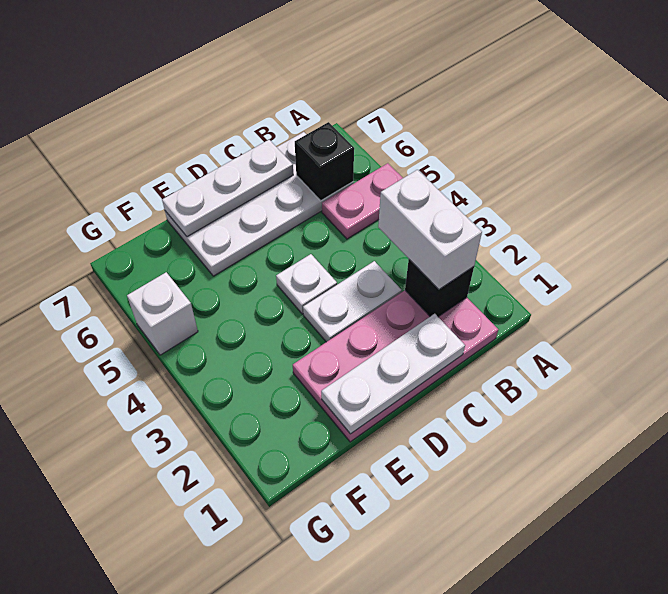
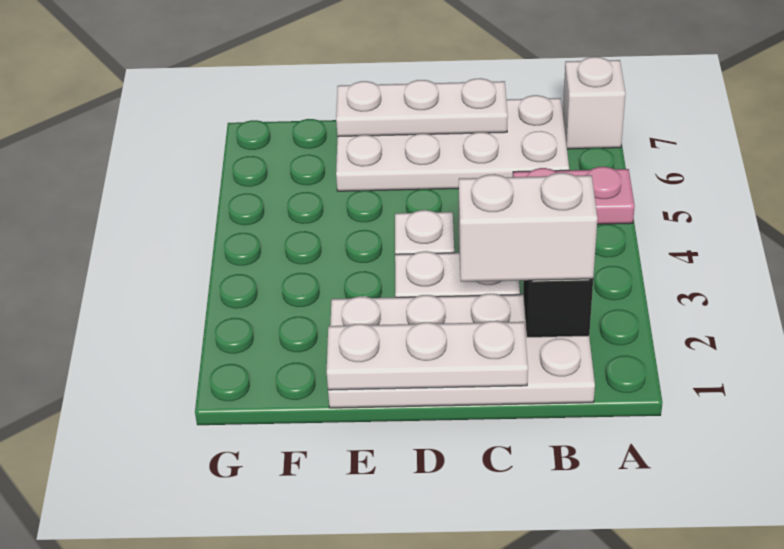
pink plate B1:E2 level 1 -> white plate B1:E2 level 1
white brick B2:B3 level 3 -> white brick B2:C2 level 3
black brick B6 level 2 -> none
white brick G5 level 1 -> white brick A7 level 1

